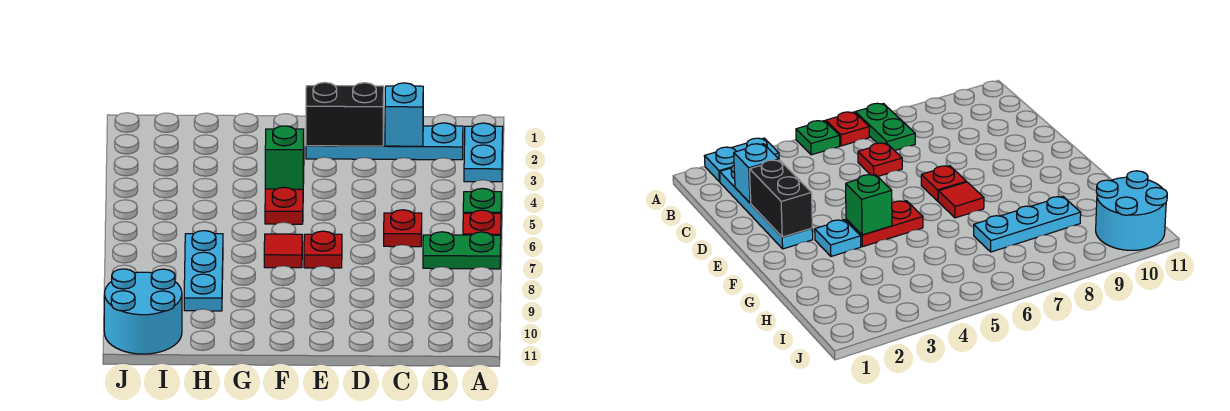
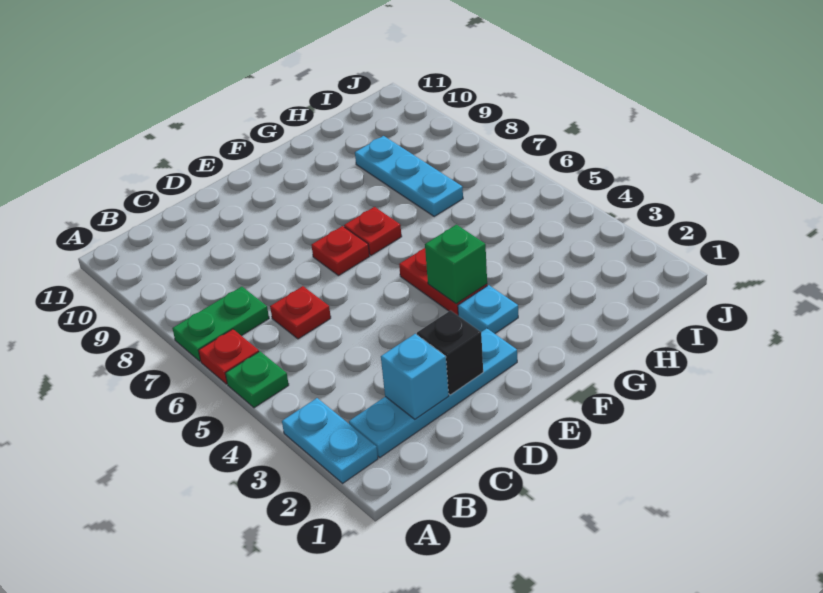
black brick D2:E2 level 2 -> black brick D2 level 2
red tile F7 level 1 -> red plate F7 level 1
cyan round brick I10:J11 level 1 -> none

